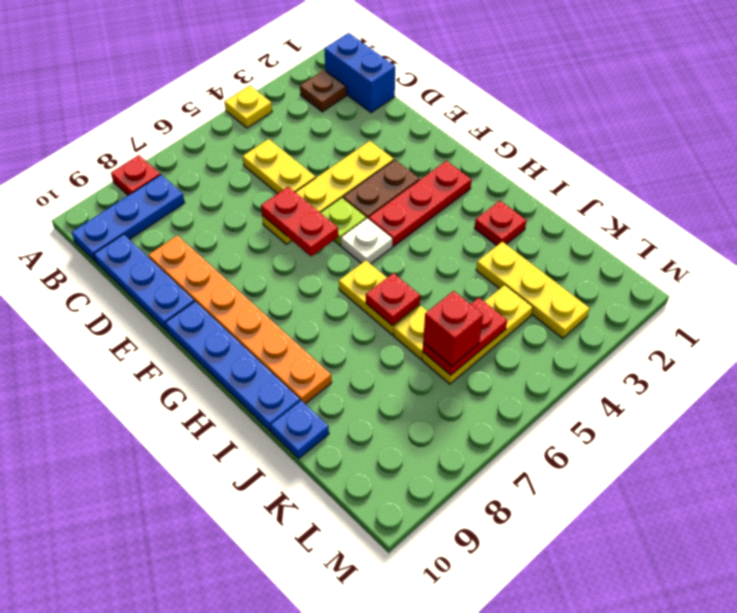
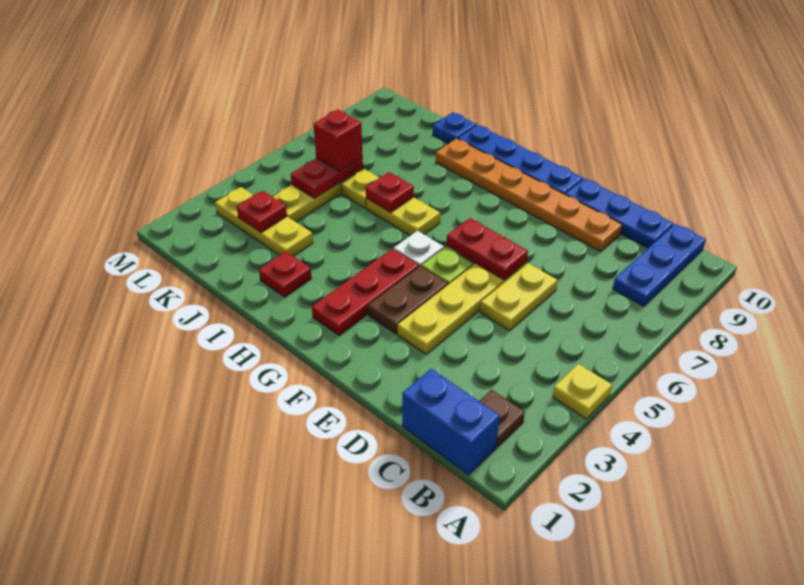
red plate A8 level 1 -> red plate K3 level 2
yellow plate C5:D5 level 1 -> yellow plate D5:D6 level 1

